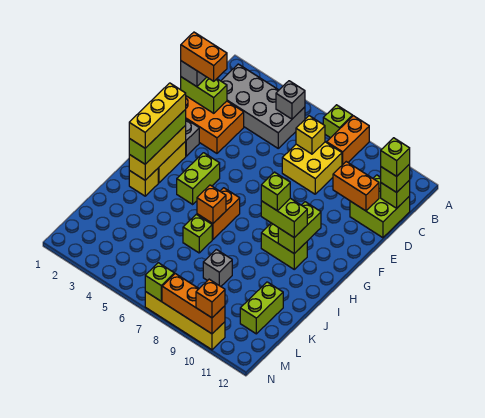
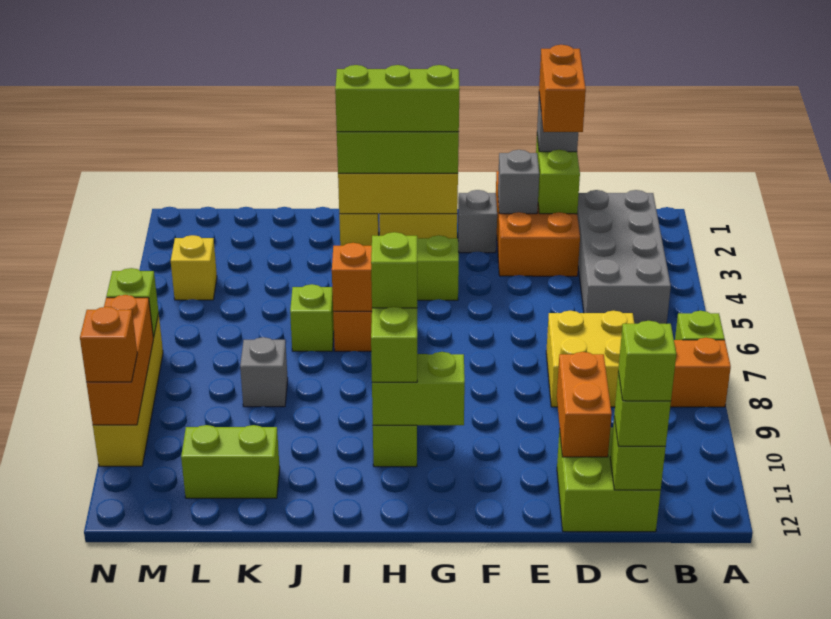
grey brick B5 level 2 -> grey brick E2 level 2
yellow brick C7 level 2 -> yellow brick M4 level 1
yellow brick G2:I2 level 4 -> lime brick G2:I2 level 4

